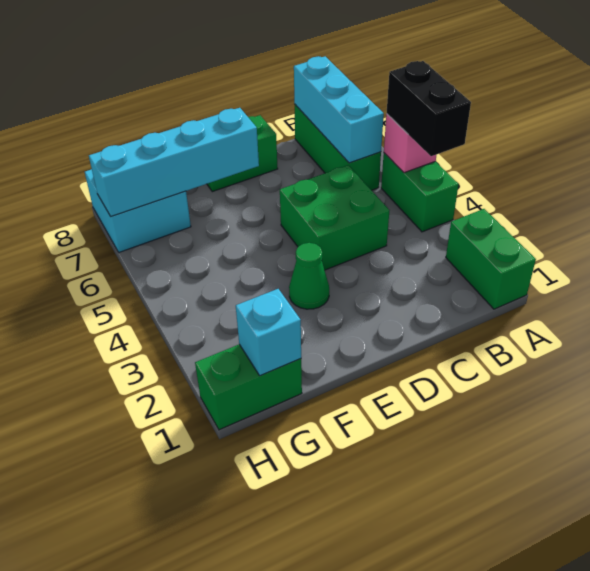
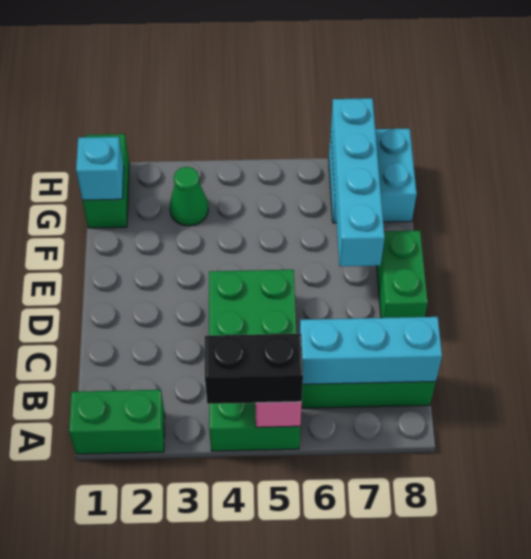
green cone E3 level 1 -> green cone G3 level 1

